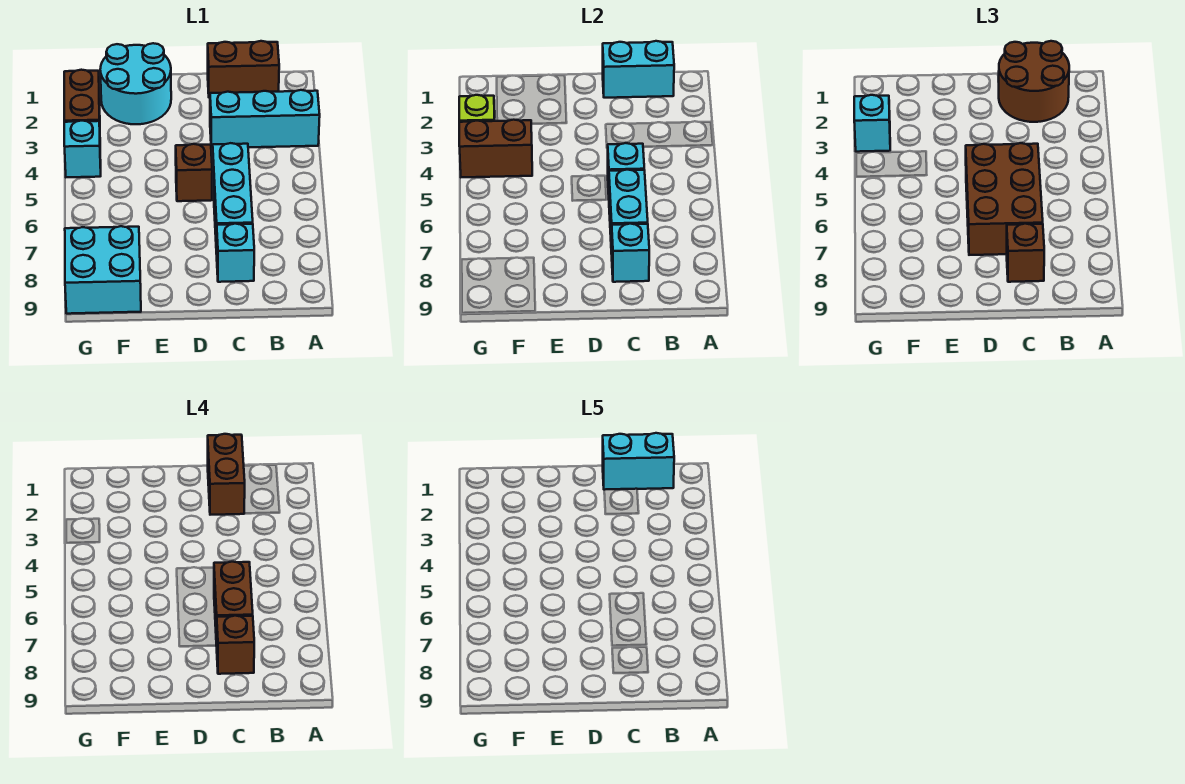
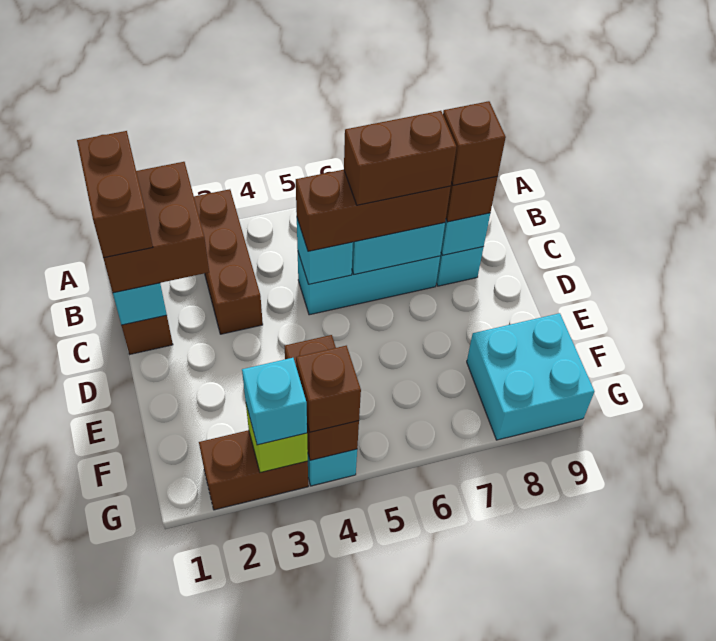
cyan brick A3:C3 level 1 -> brown brick A3:C3 level 1
brown round brick B1:C2 level 3 -> brown brick B1:C2 level 3
cyan brick B1:C1 level 5 -> none
brown brick C1:C2 level 4 -> brown brick B1:C1 level 4
brown brick C5:D7 level 3 -> brown brick C5:C7 level 3
brown brick D5 level 1 -> brown brick G4 level 3
cyan round brick E1:F2 level 1 -> none

